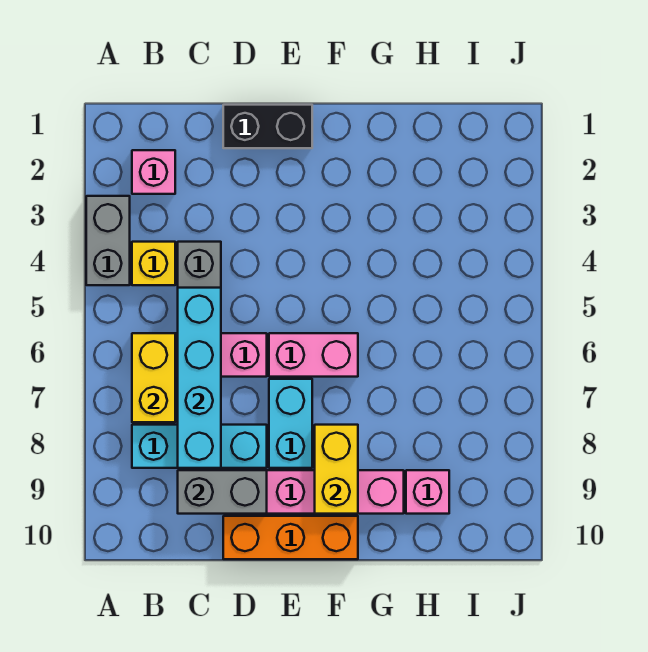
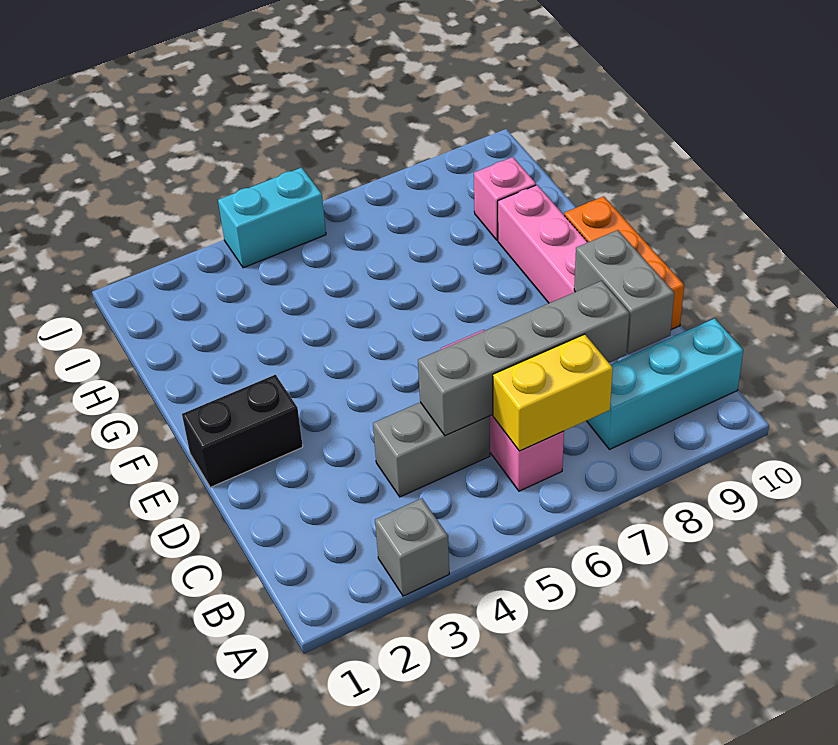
grey brick A3:A4 level 1 -> grey brick A3 level 1
pink brick B2 level 1 -> none
yellow brick B4 level 1 -> none
cyan brick B8:D8 level 1 -> cyan brick B8:B10 level 1
cyan brick C5:C8 level 2 -> grey brick C5:C8 level 2
black brick D1:E1 level 1 -> black brick E1:E2 level 1
pink brick E6:F6 level 1 -> none
cyan brick E7:E8 level 1 -> cyan brick J4:J5 level 1
yellow brick F8:F9 level 2 -> none

